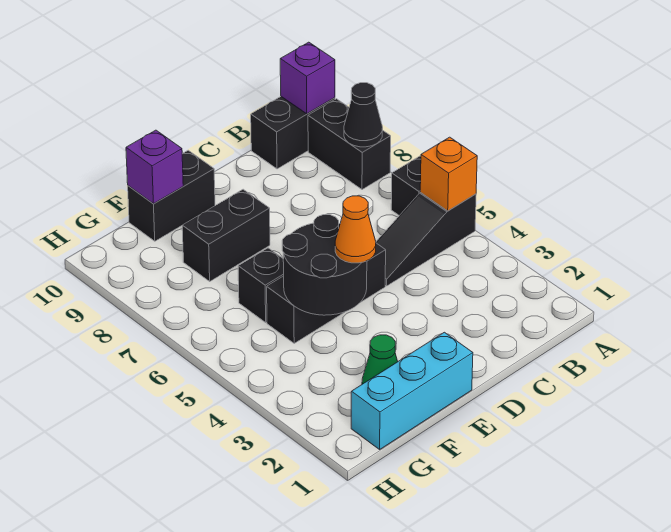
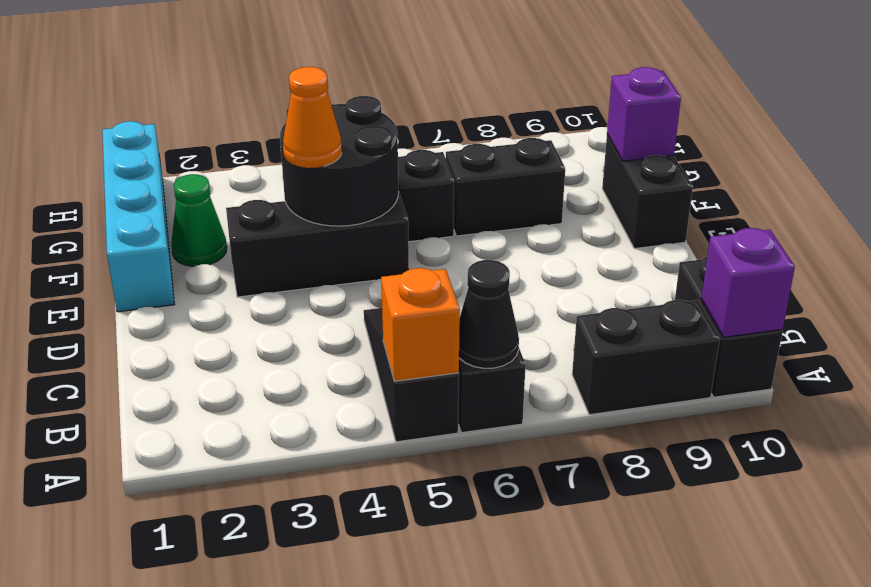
black cone A8 level 2 -> black cone A6 level 2
black brick D5:F5 level 1 -> black brick E3:E5 level 1
cyan brick E1:G1 level 1 -> cyan brick E1:H1 level 1
black brick E8:F8 level 1 -> black brick F7:F8 level 1

